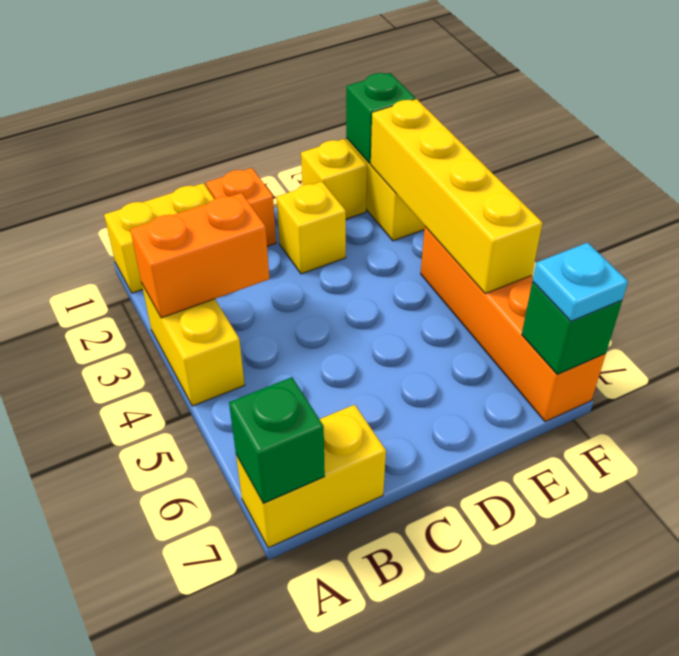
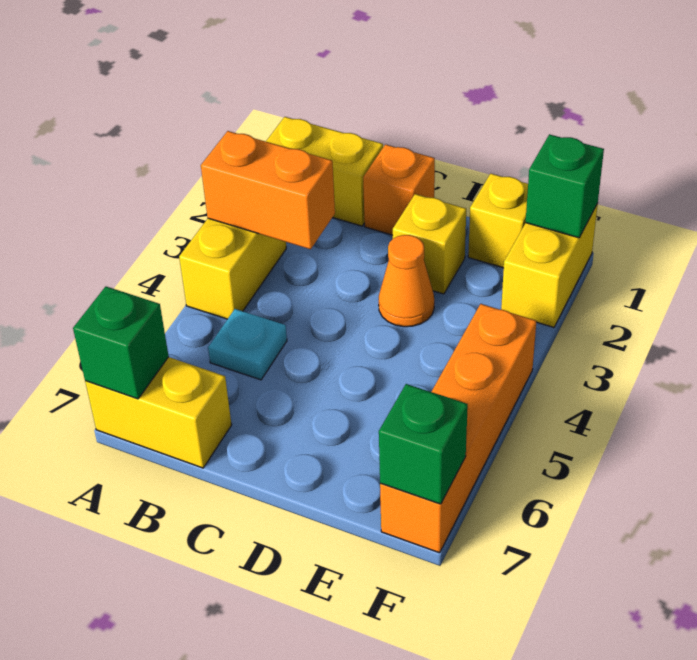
none -> orange cone D3 level 1
yellow brick F2:F5 level 2 -> none
cyan plate F7 level 3 -> cyan plate B5 level 1

